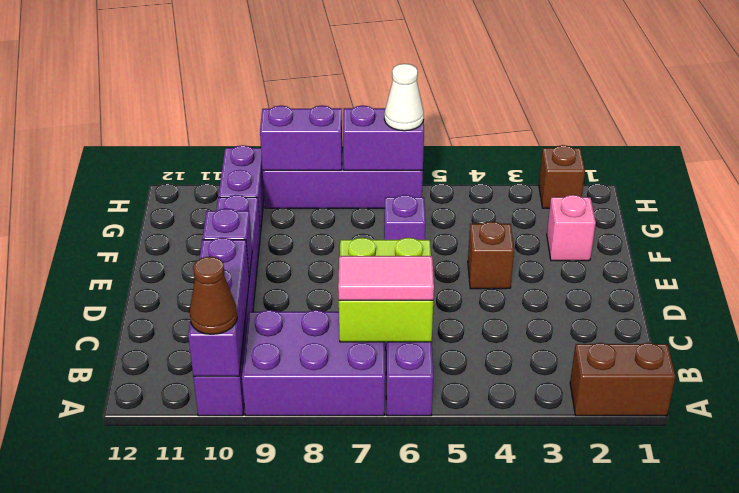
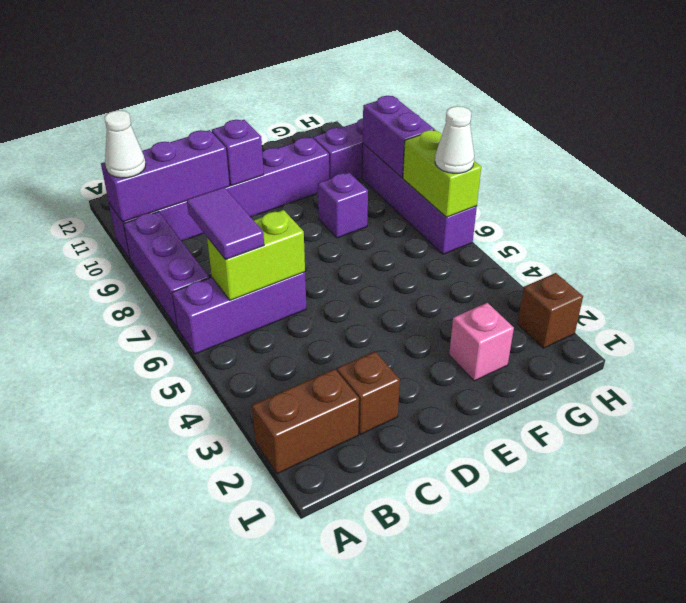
brown brick A1:A2 level 1 -> brown brick A2:B2 level 1
purple brick A7:B9 level 1 -> purple brick A7:A9 level 1
brown cone A10 level 3 -> white cone A10 level 3
lime brick B6:C7 level 2 -> lime brick B6:C6 level 2
pink tile B6:B7 level 3 -> purple tile B6:B7 level 3
brown brick E4 level 1 -> brown brick C2 level 1
purple brick F6 level 1 -> purple brick F8 level 1
purple brick H6:H7 level 2 -> lime brick H6:H7 level 2

